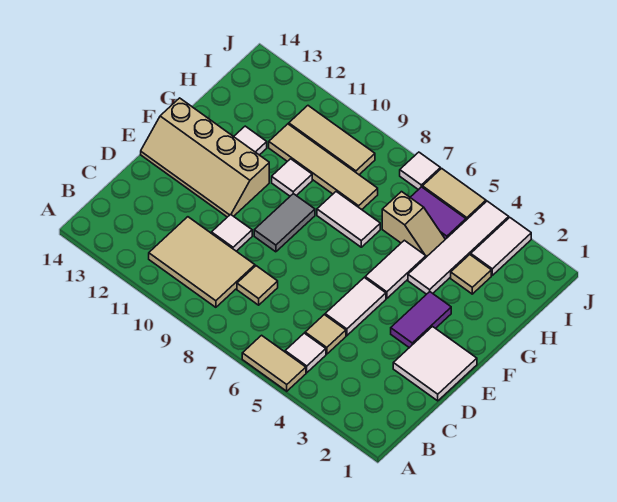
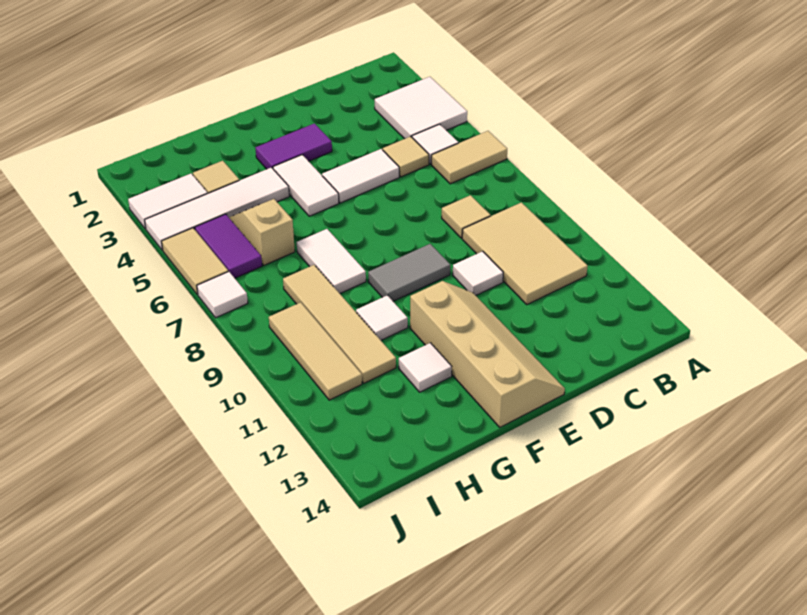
tan tile A5:A6 level 1 -> tan tile A6:B6 level 1
white tile D1:E2 level 1 -> white tile A3:B4 level 1
white tile F5:G5 level 1 -> white tile F4:F5 level 1

